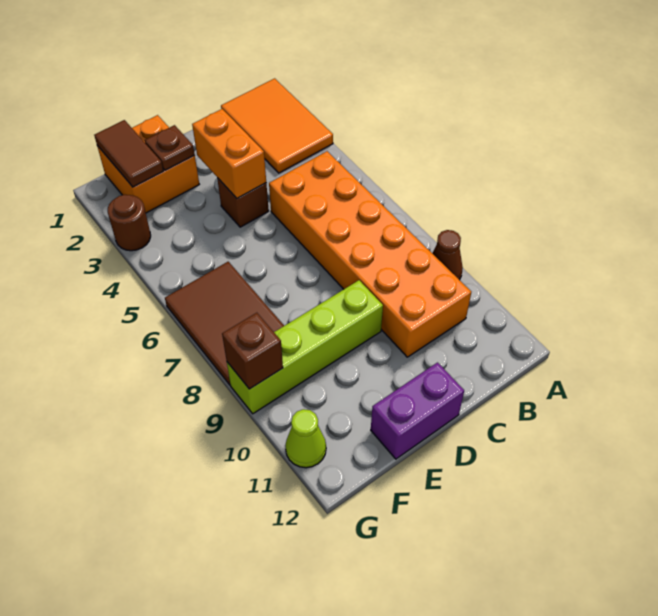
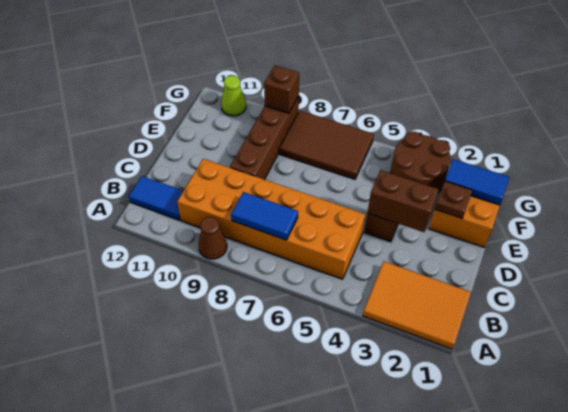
none -> blue tile B7:B8 level 2
none -> blue tile B11:B12 level 1
orange brick D3:D4 level 2 -> brown brick D3:D4 level 2
lime brick D9:G9 level 1 -> brown brick D9:G9 level 1
purple brick D12:E12 level 1 -> none
brown tile F1:F2 level 2 -> blue tile F1:F2 level 2
brown round brick G3 level 1 -> brown round brick F3:G4 level 1

